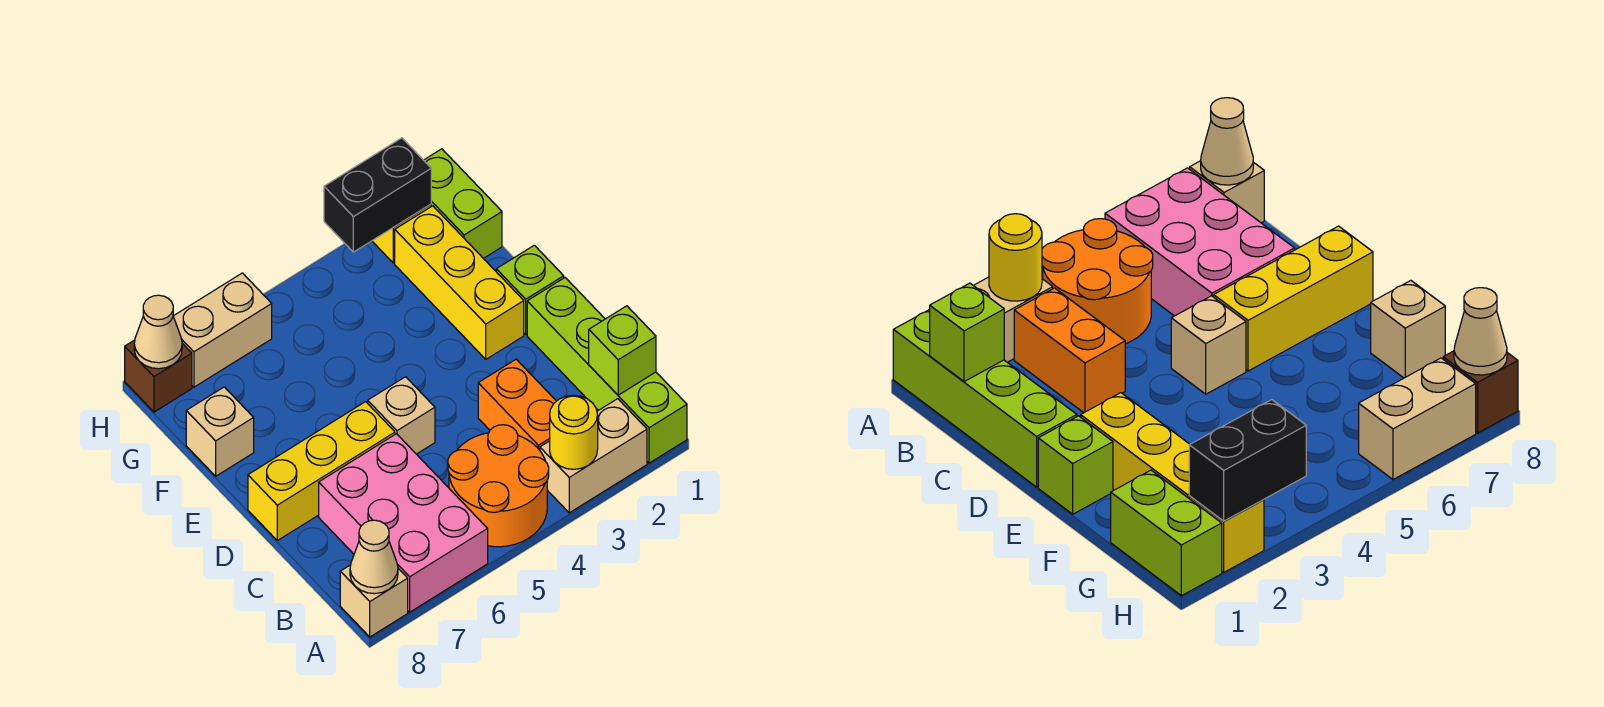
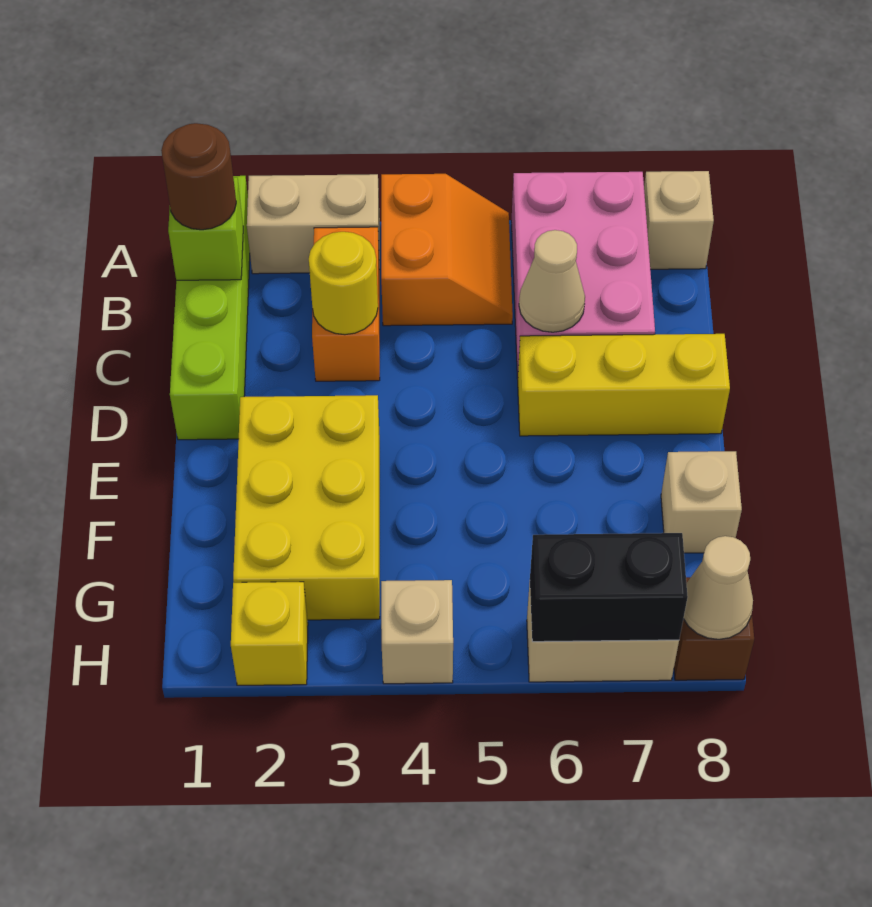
yellow round brick A3 level 2 -> yellow round brick C3 level 2
orange round brick A4:B5 level 1 -> orange slope A4:B5 level 1 top 4
tan cone A8 level 2 -> tan cone C6 level 2
none -> brown round brick B1 level 3
tan brick D5 level 1 -> tan brick H4 level 1
lime brick E1 level 1 -> none
yellow brick E2:G2 level 1 -> yellow brick E2:G3 level 1
lime brick G1:H1 level 1 -> none
black brick H2:H3 level 2 -> black brick H6:H7 level 2

